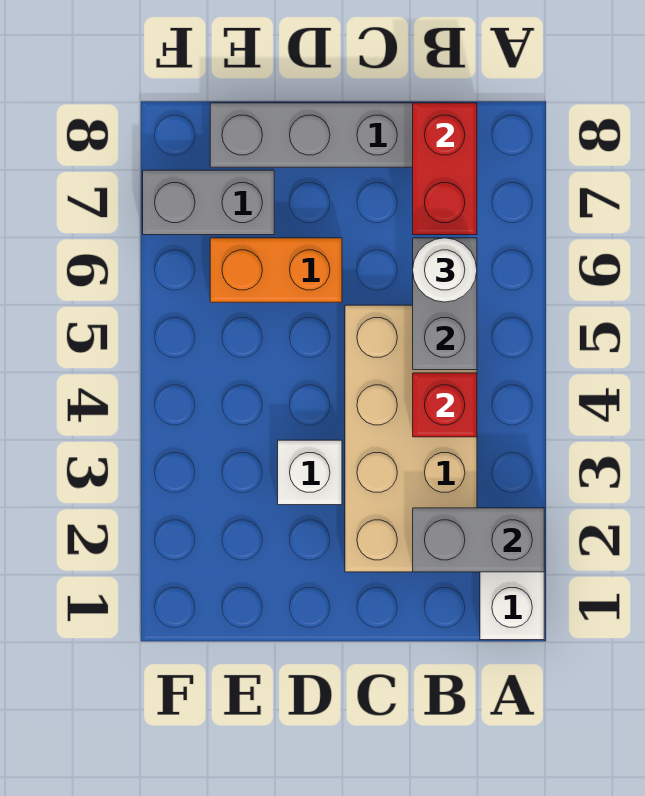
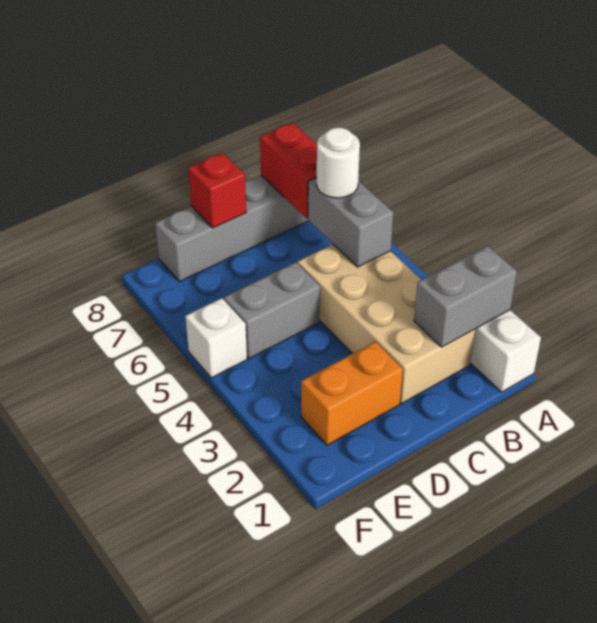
red brick B4 level 2 -> red brick D8 level 2
white brick D3 level 1 -> white brick F5 level 1
orange brick D6:E6 level 1 -> orange brick D2:E2 level 1
grey brick E7:F7 level 1 -> grey brick D5:E5 level 1

